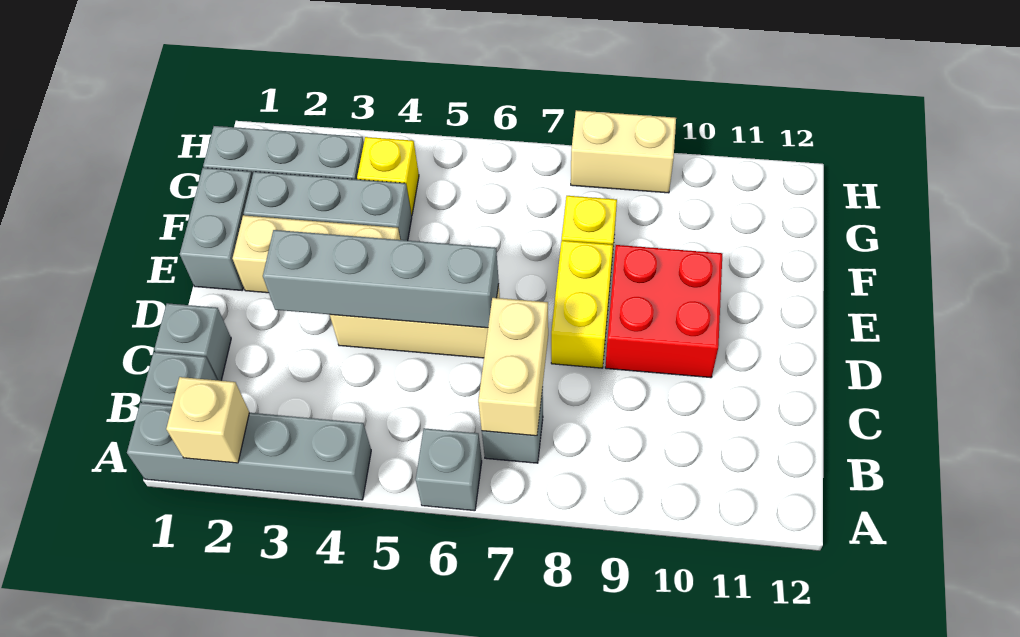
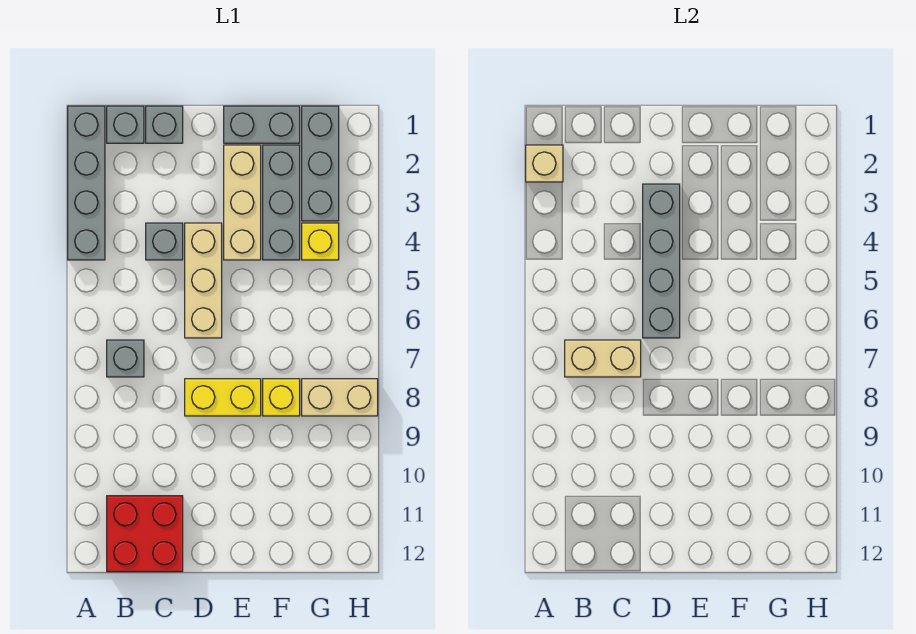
grey brick A6 level 1 -> grey brick C4 level 1
red brick D9:E10 level 1 -> red brick B11:C12 level 1
tan brick H8:H9 level 1 -> tan brick G8:H8 level 1

